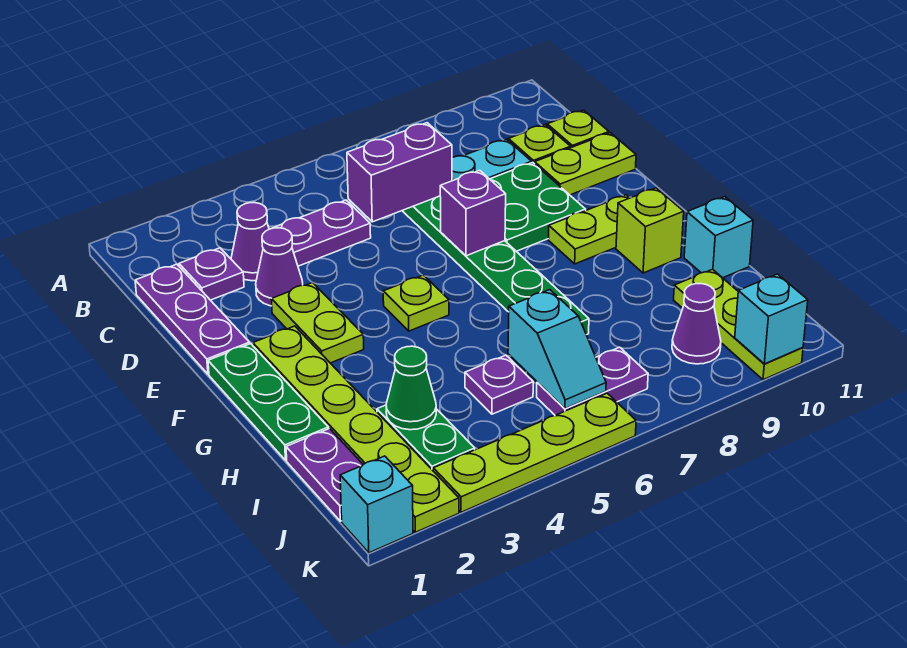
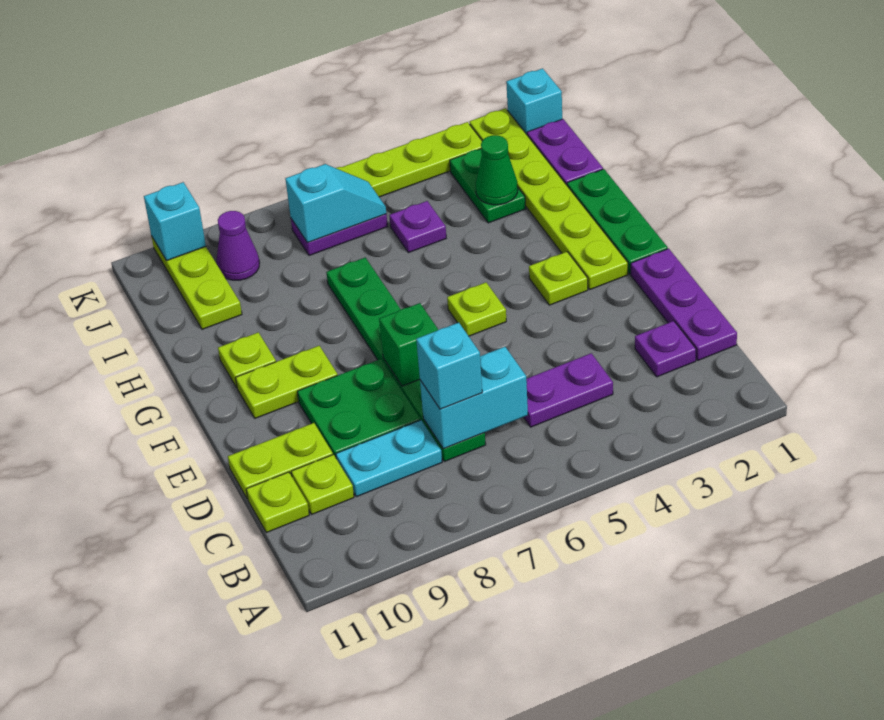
purple cone C3 level 1 -> none
purple brick C6:C7 level 2 -> cyan brick C6:C7 level 2
purple cone D3 level 1 -> none
lime plate E3:F3 level 1 -> lime plate F3 level 1
purple brick E7 level 2 -> green brick E7 level 2
lime brick G10 level 1 -> lime plate G10 level 1
cyan brick H11 level 1 -> cyan brick C7 level 3
cyan slope I6:J6 level 2 top I -> cyan slope J6:J7 level 2 top 7

